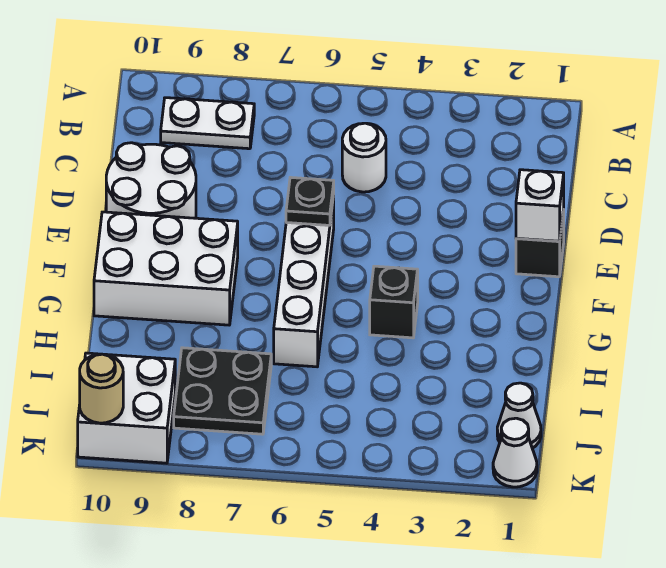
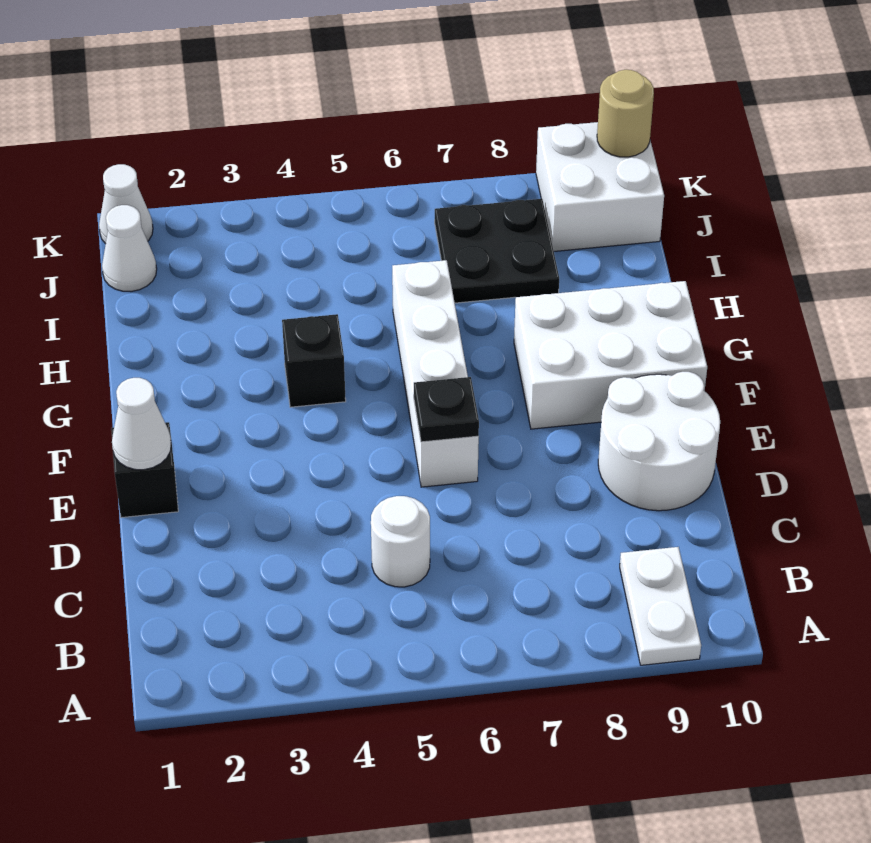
white plate B8:B9 level 1 -> white plate A9:B9 level 1
white brick E1 level 2 -> white cone E1 level 2

